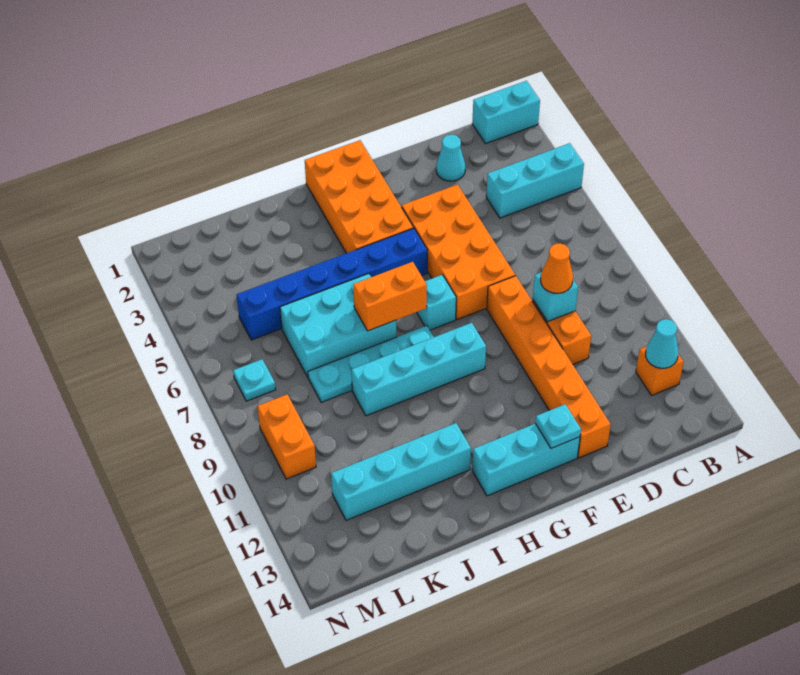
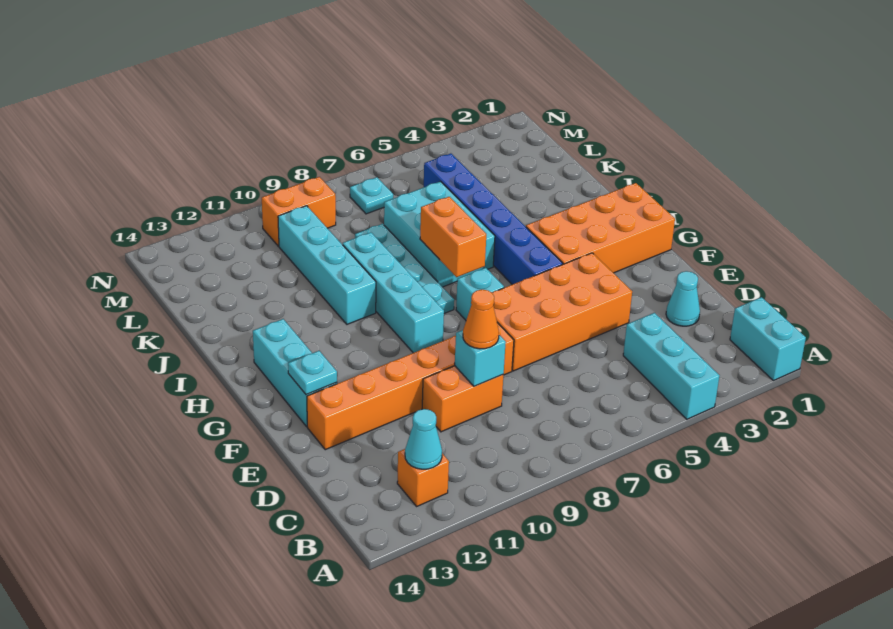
cyan brick I12:L12 level 1 -> cyan brick I10:L10 level 1

